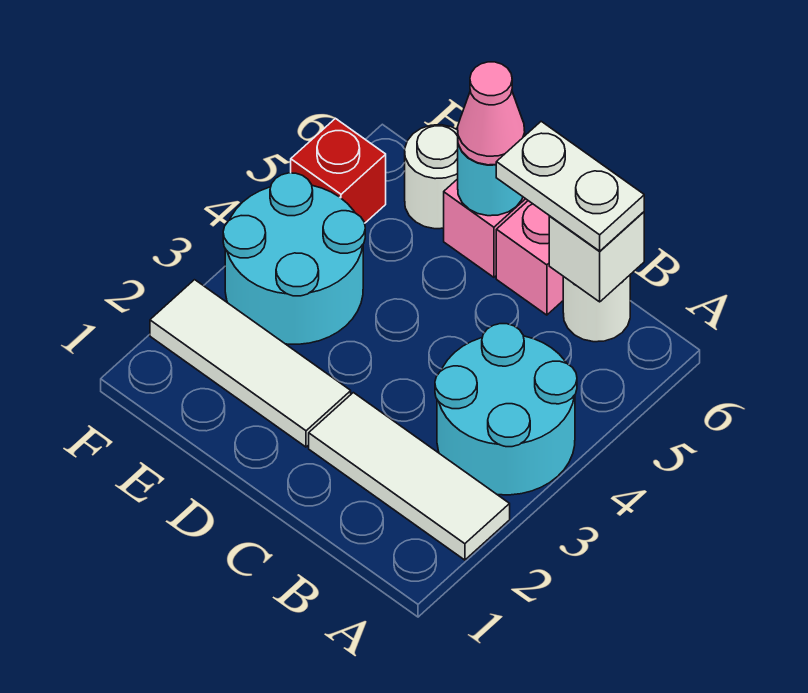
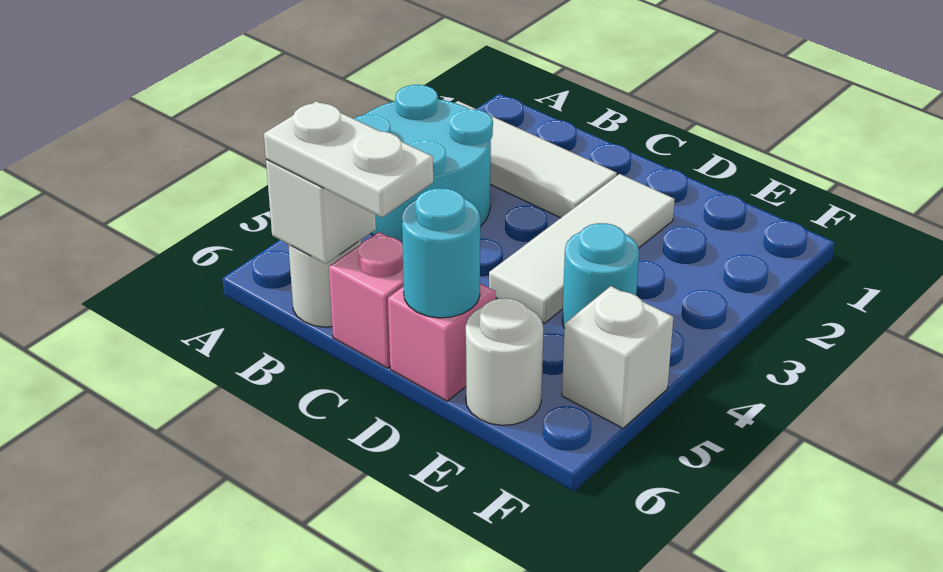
white tile D2:F2 level 1 -> white tile D2:D4 level 1
pink cone D6 level 3 -> none
cyan round brick E3:F4 level 1 -> cyan round brick E4 level 1
red brick F5 level 1 -> white brick F5 level 1

